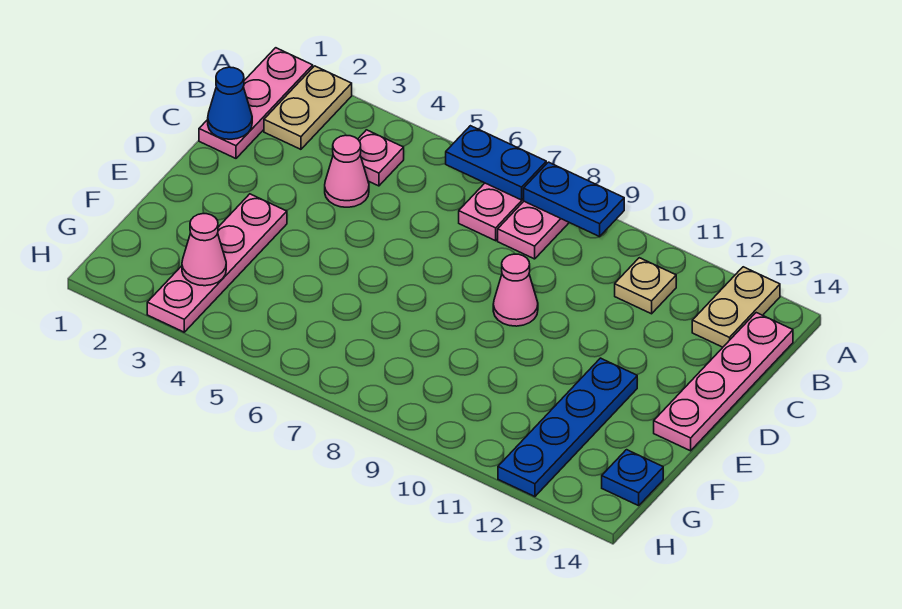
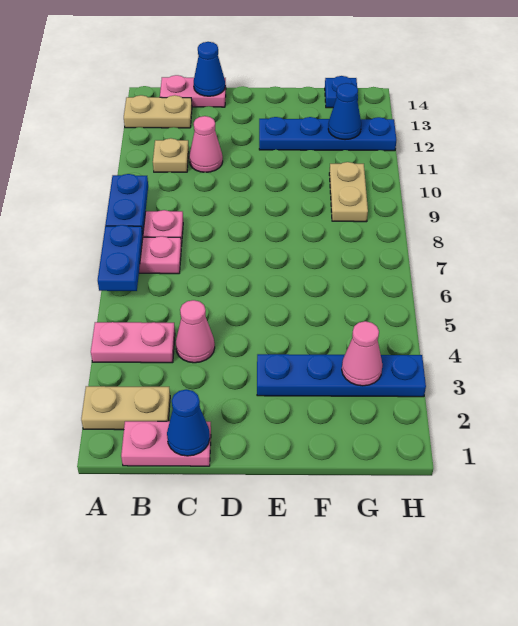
pink plate A1:C1 level 1 -> pink plate B1:C1 level 1
pink plate B4 level 1 -> pink plate A4:B4 level 1
pink plate B14:E14 level 1 -> pink plate B14:C14 level 1
none -> blue cone C14 level 2
pink cone D9 level 1 -> pink cone C11 level 1
pink plate E3:H3 level 1 -> blue plate E3:H3 level 1
none -> tan plate G9:G10 level 1
none -> blue cone G12 level 2

